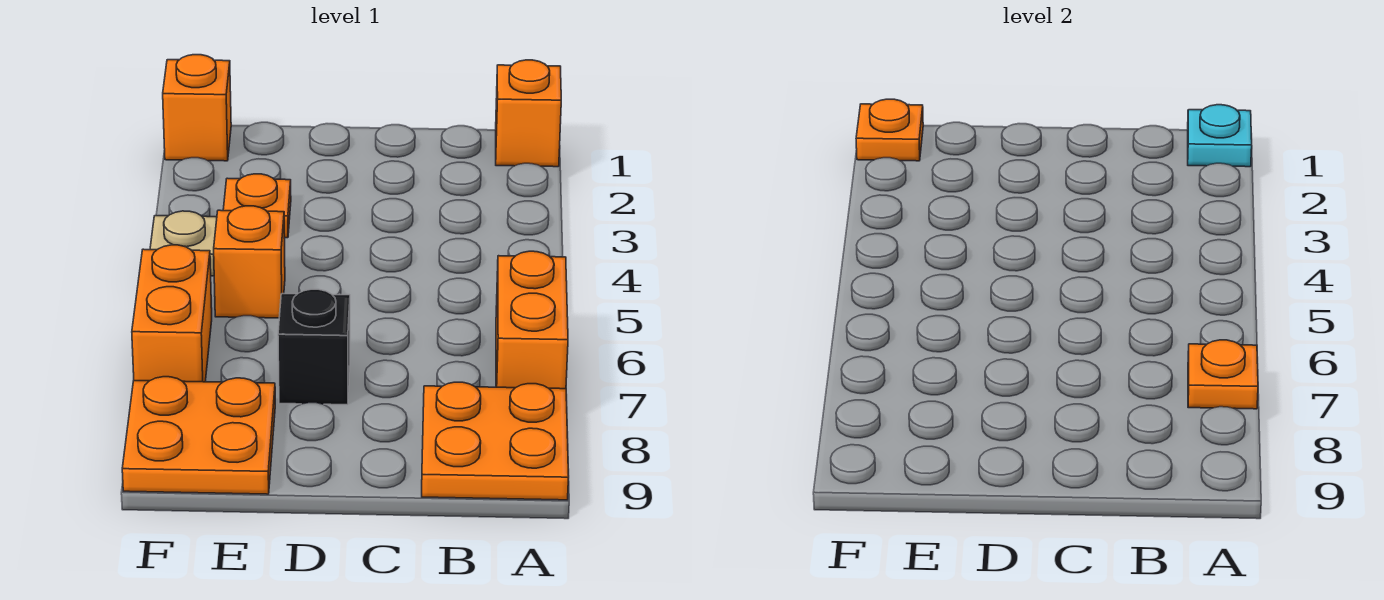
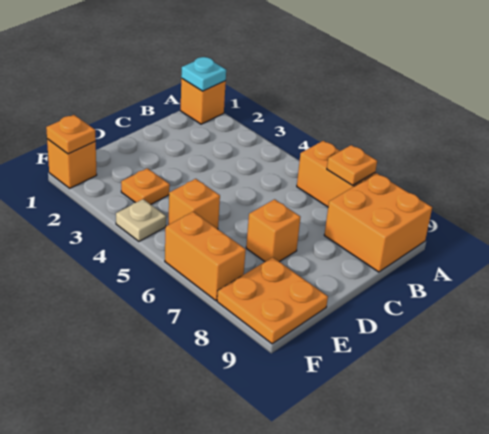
orange plate A8:B9 level 1 -> orange brick A8:B9 level 1
black brick D7 level 1 -> orange brick D7 level 1

